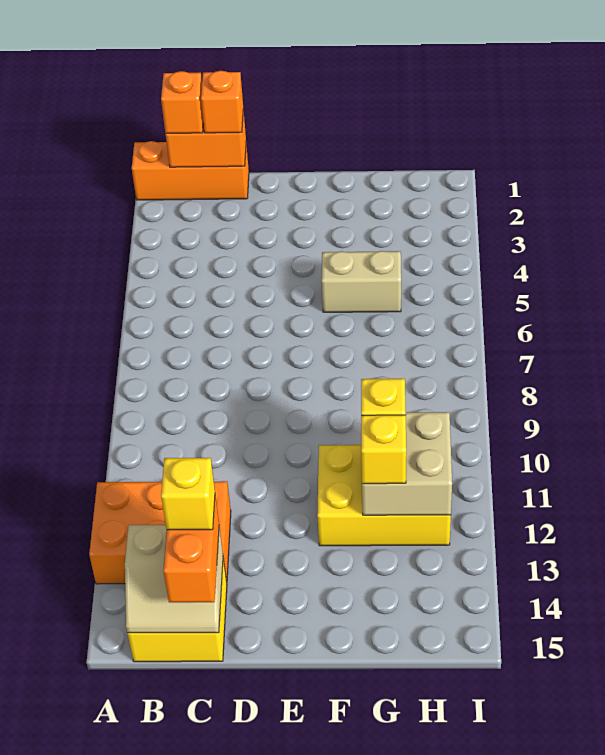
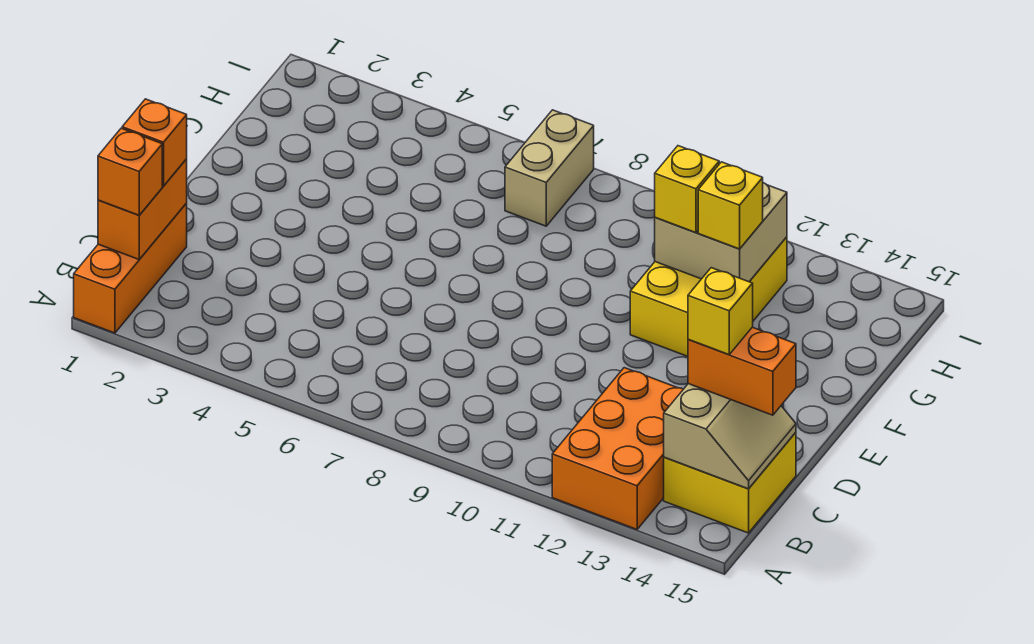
tan brick F5:G5 level 1 -> tan brick H7:I7 level 1

